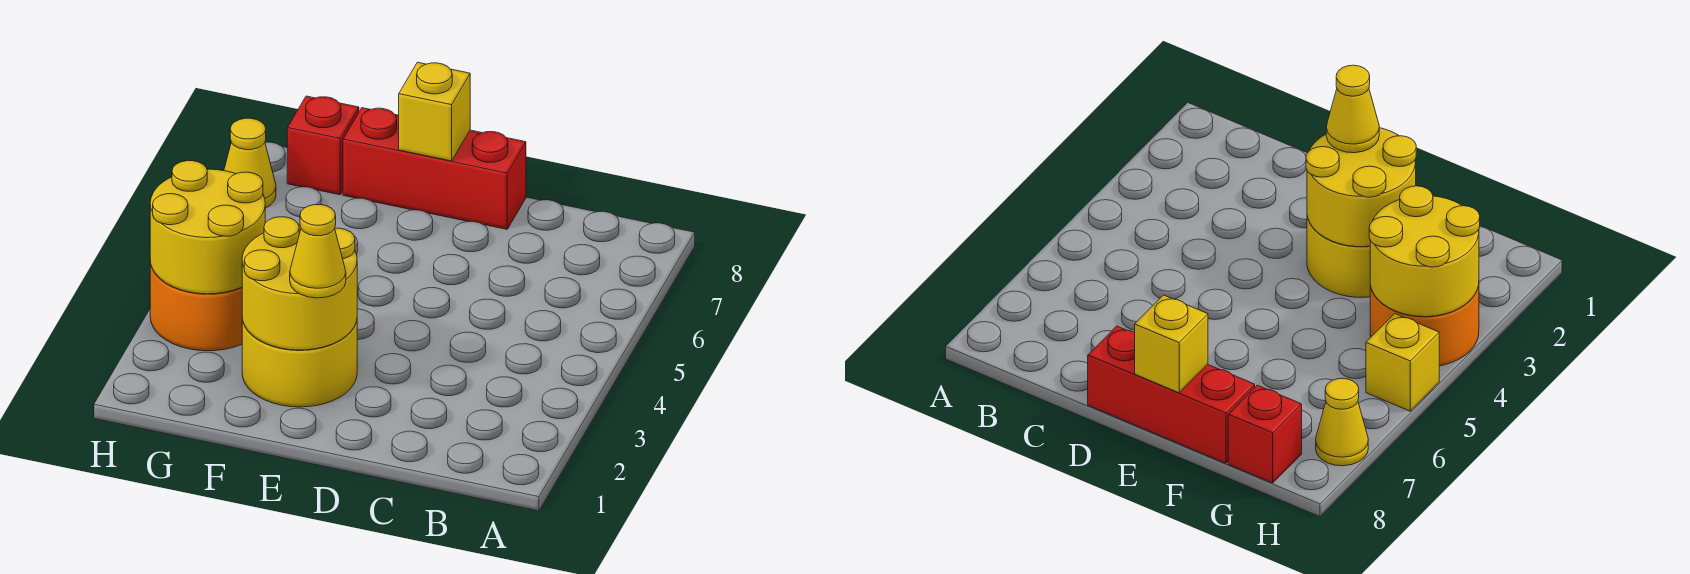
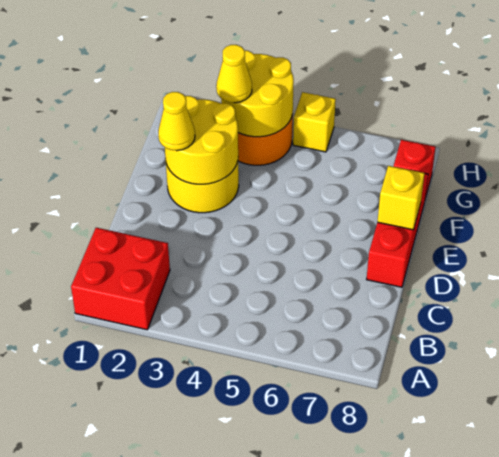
none -> red brick A1:B2 level 1
yellow cone H7 level 1 -> yellow cone G3 level 3

